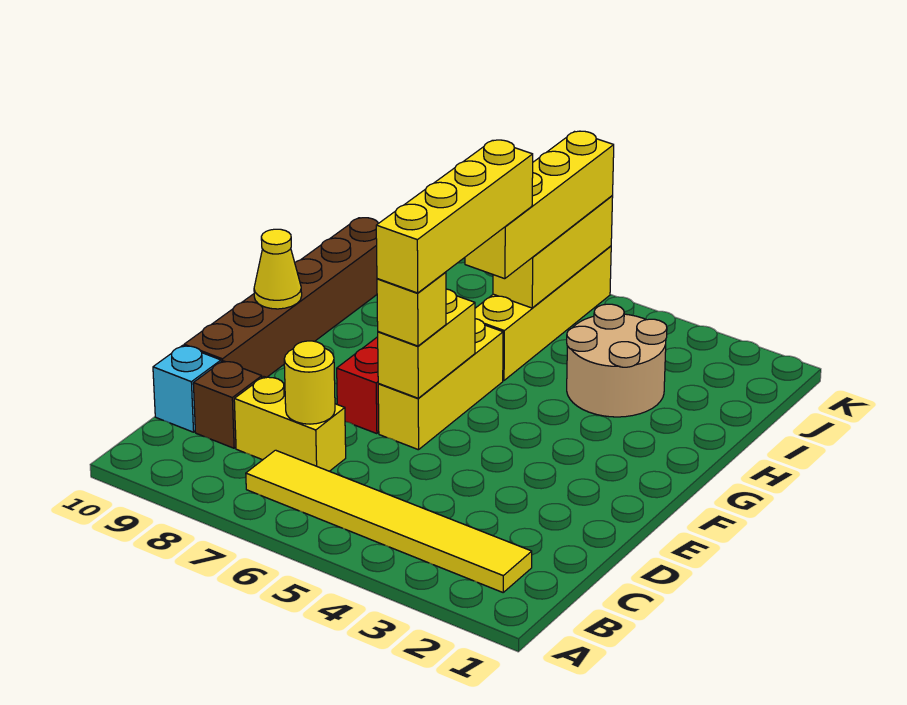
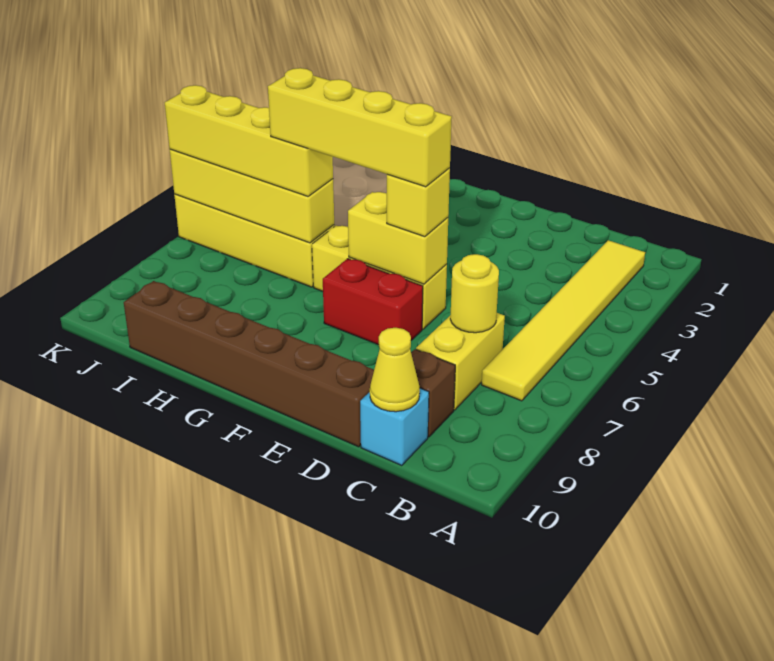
yellow cone F10 level 2 -> yellow cone C10 level 2
yellow brick I6:K6 level 2 -> yellow brick H6:K6 level 2

